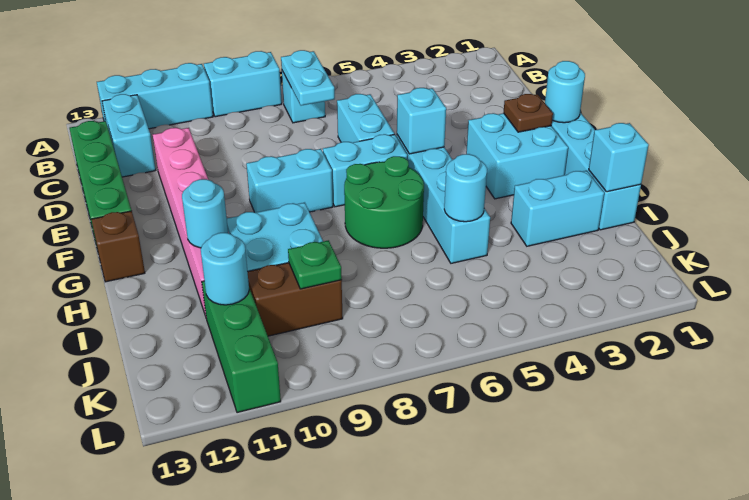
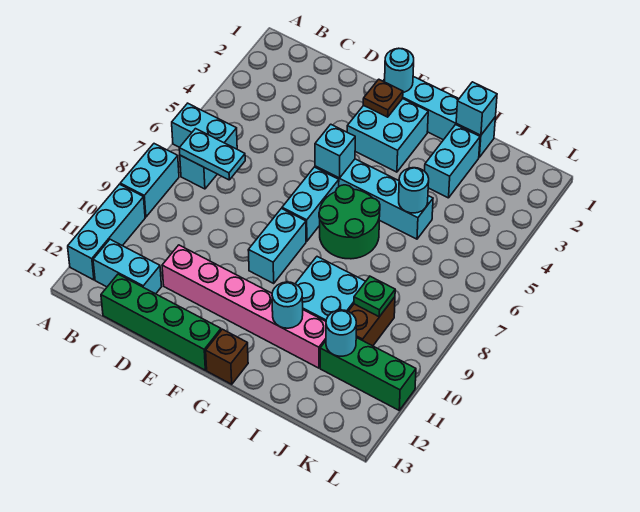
cyan brick D6:E6 level 1 -> cyan brick A6:B6 level 1

